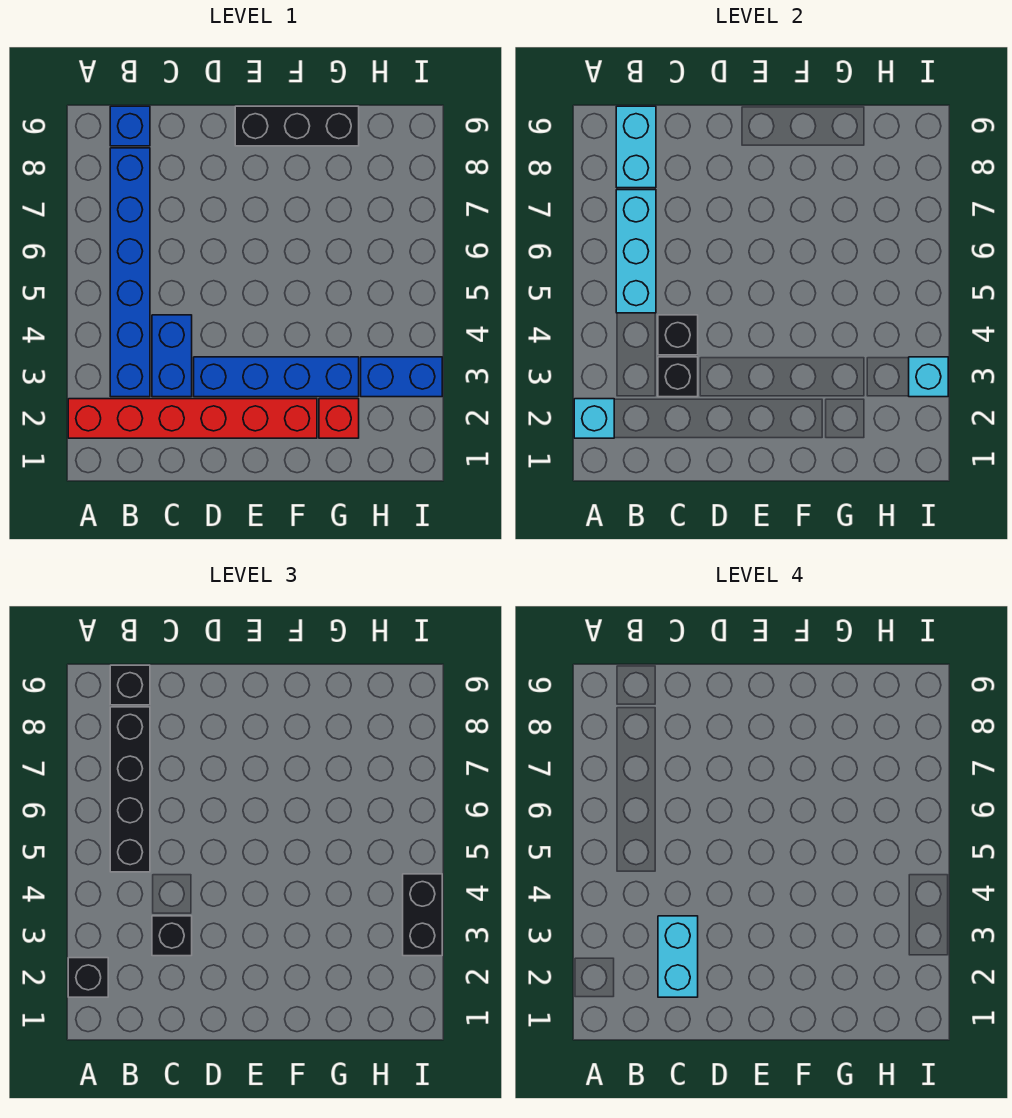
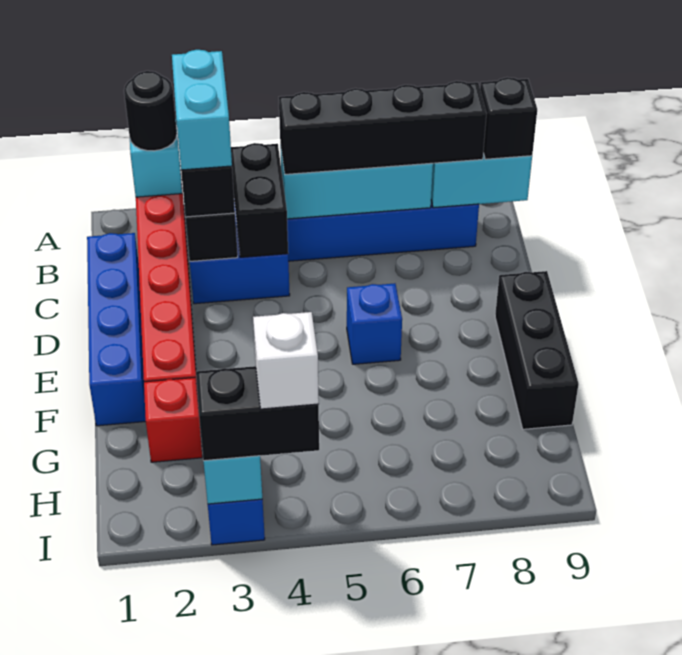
black brick A2 level 3 -> black round brick A2 level 3
blue brick B9 level 1 -> blue brick E6 level 1
cyan brick C2:C3 level 4 -> cyan brick B3:C3 level 4
black brick C4 level 2 -> black brick B4:C4 level 2
blue brick D3:G3 level 1 -> blue brick C1:F1 level 1
none -> white brick I4 level 4

